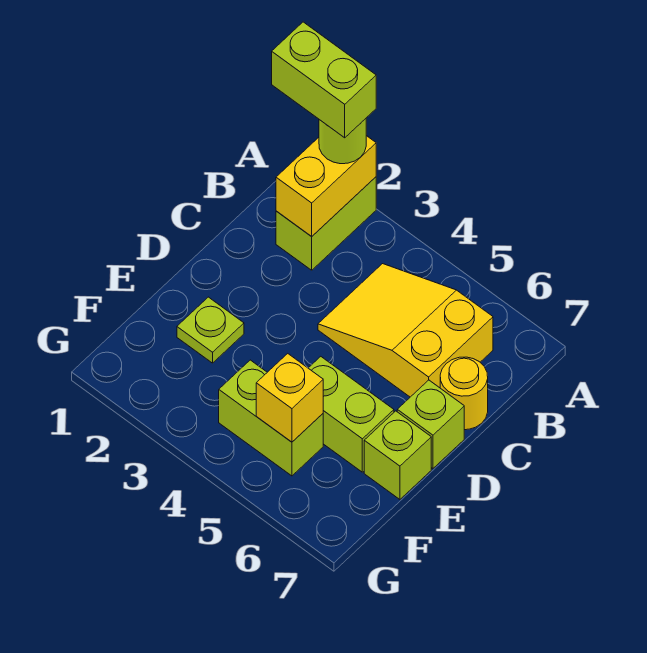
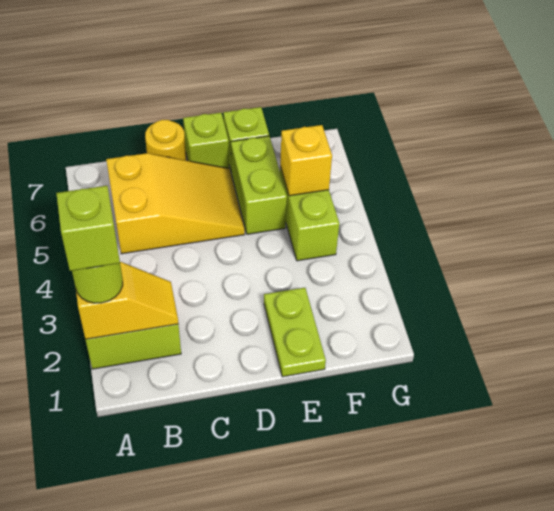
lime brick A1:A2 level 4 -> lime brick A2 level 4
yellow brick A2:B2 level 2 -> yellow slope A2:B2 level 2 top A
yellow slope B4:C6 level 1 top 6 -> yellow slope B5:D6 level 1 top B
lime plate E2 level 1 -> lime plate E1:E2 level 1

